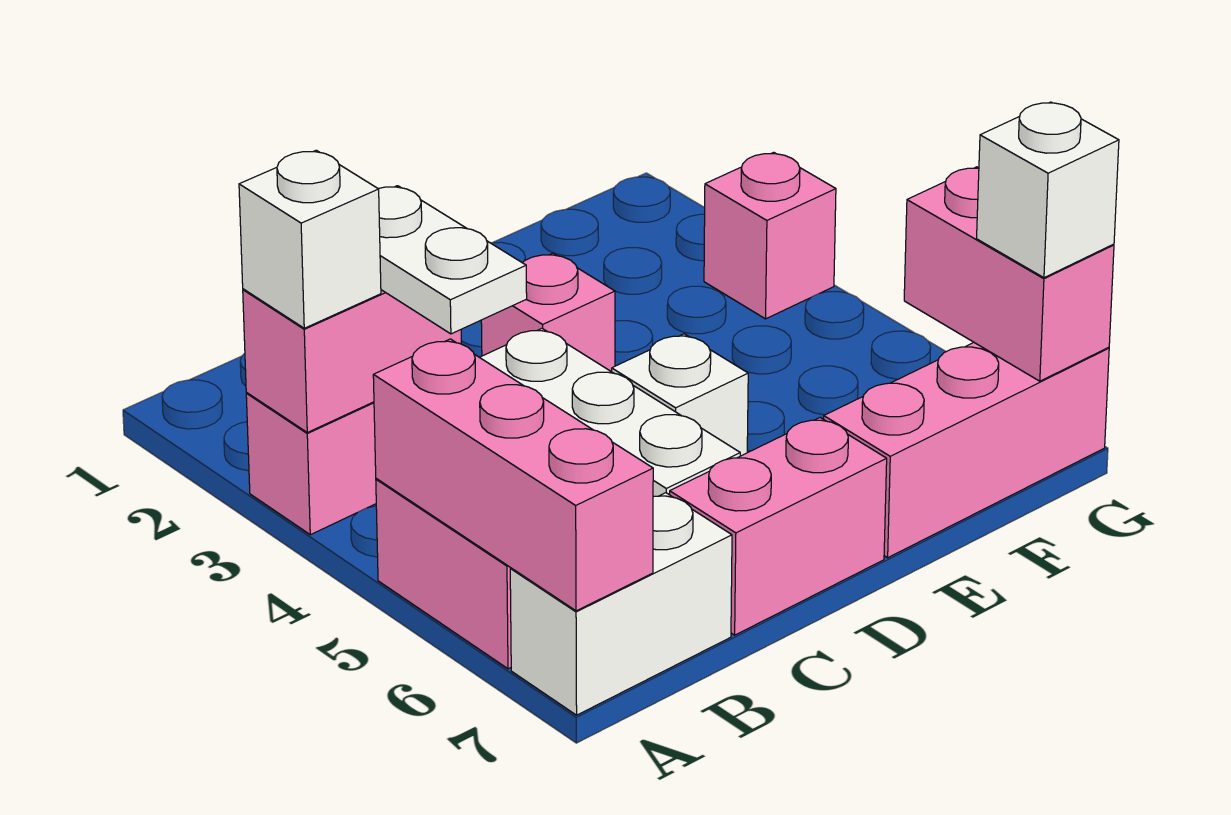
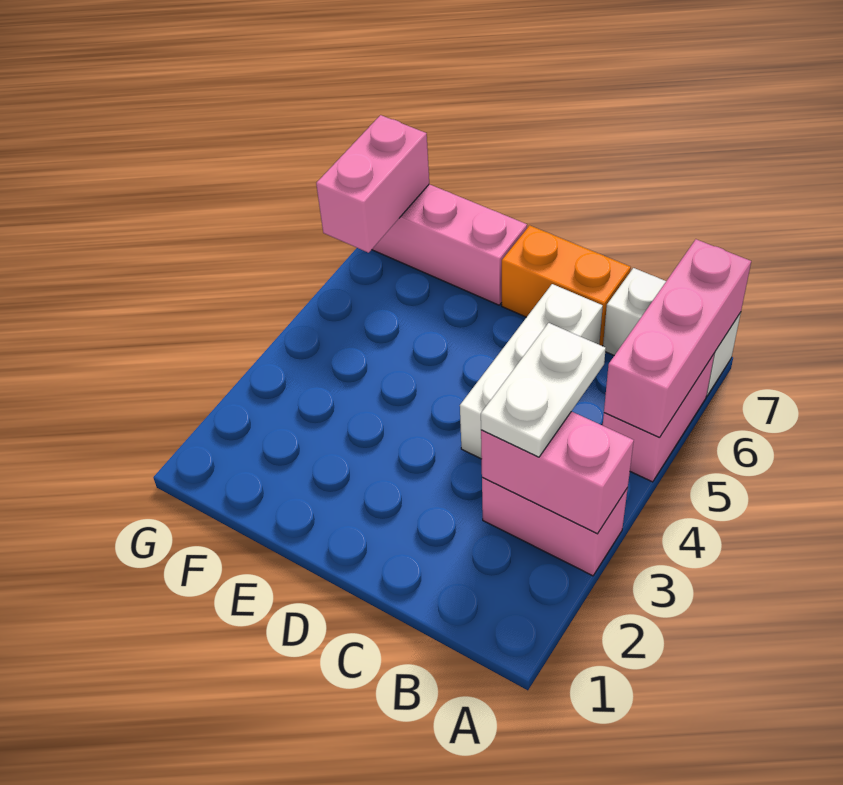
white brick A3 level 3 -> none
pink brick C7:D7 level 1 -> orange brick C7:D7 level 1
pink brick D3 level 1 -> none
white brick D5 level 1 -> none
pink brick G3 level 1 -> none
white brick G7 level 3 -> none

